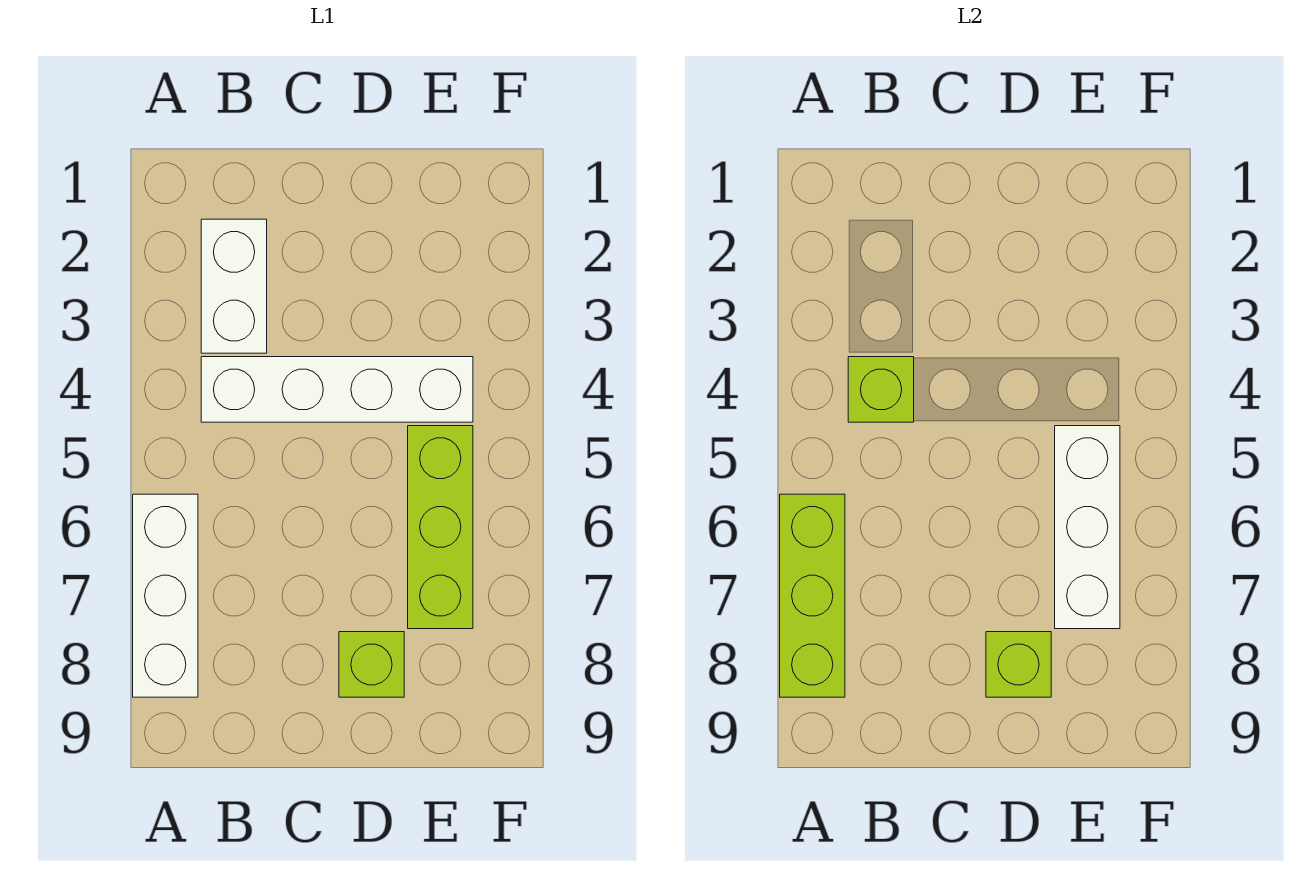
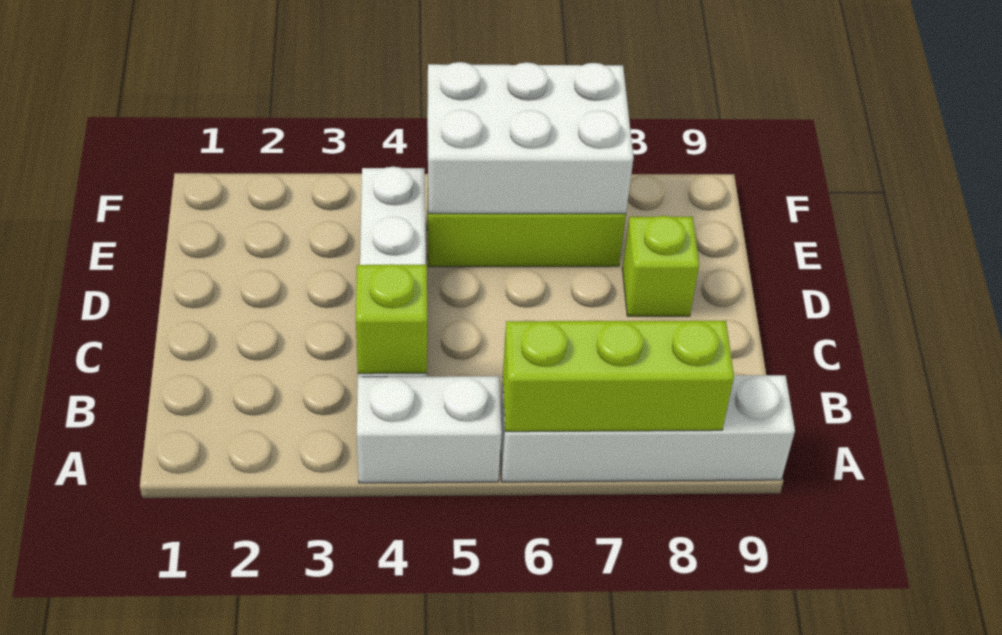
white brick A6:A8 level 1 -> white brick A6:A9 level 1
white brick B2:B3 level 1 -> white brick A4:A5 level 1
lime brick D8 level 2 -> none
white brick E5:E7 level 2 -> white brick E5:F7 level 2

